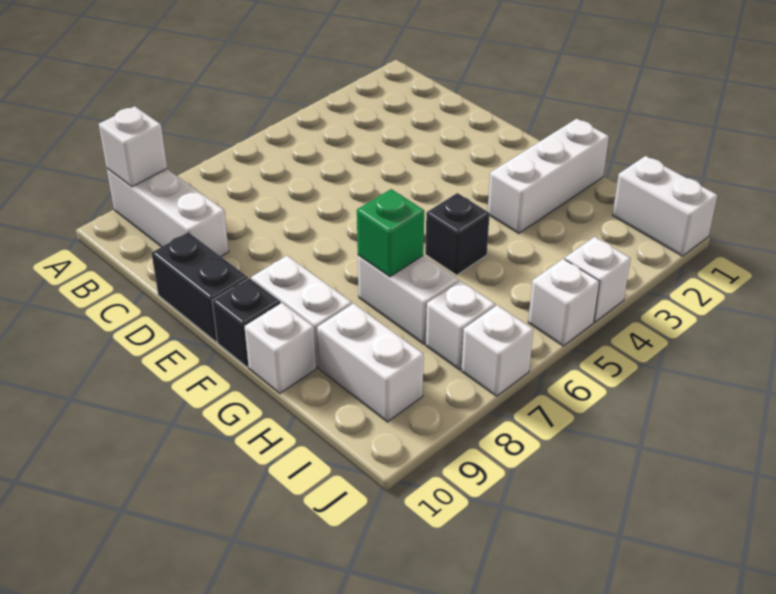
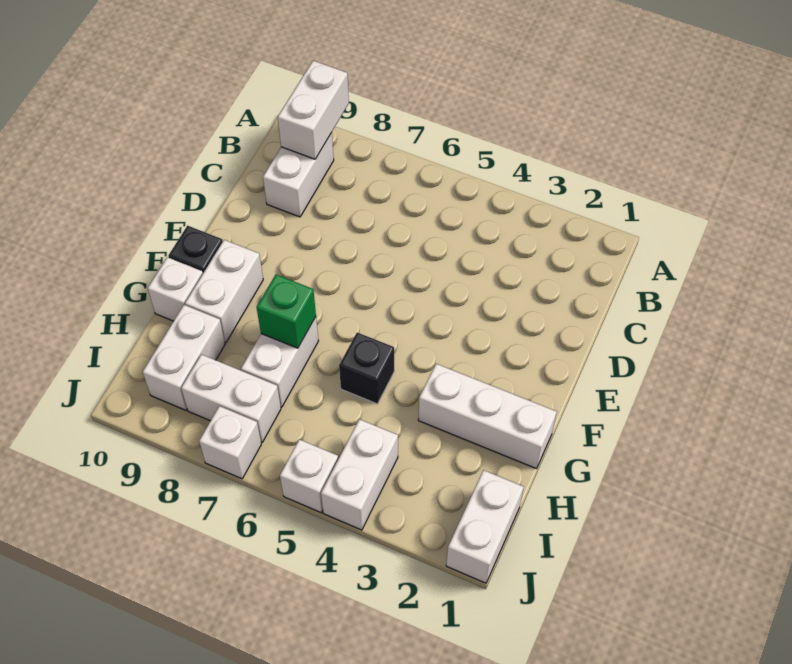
white brick A9:C9 level 1 -> white brick B9:C9 level 1
white brick A9 level 2 -> white brick A9:B9 level 2
black brick D10:E10 level 1 -> none
white brick I7 level 1 -> white brick I7:I8 level 1
white brick J4 level 1 -> white brick I4:J4 level 1

